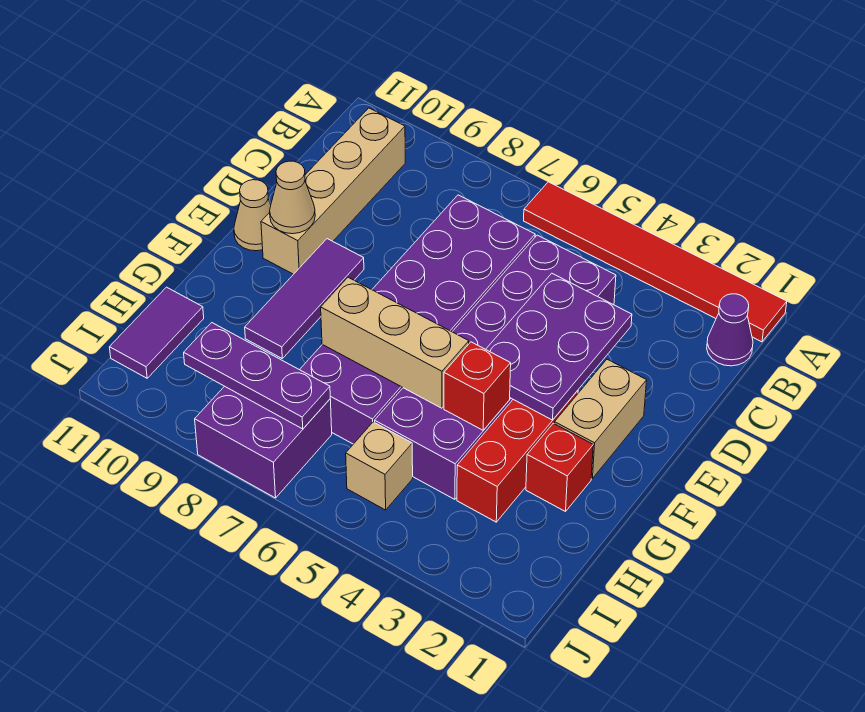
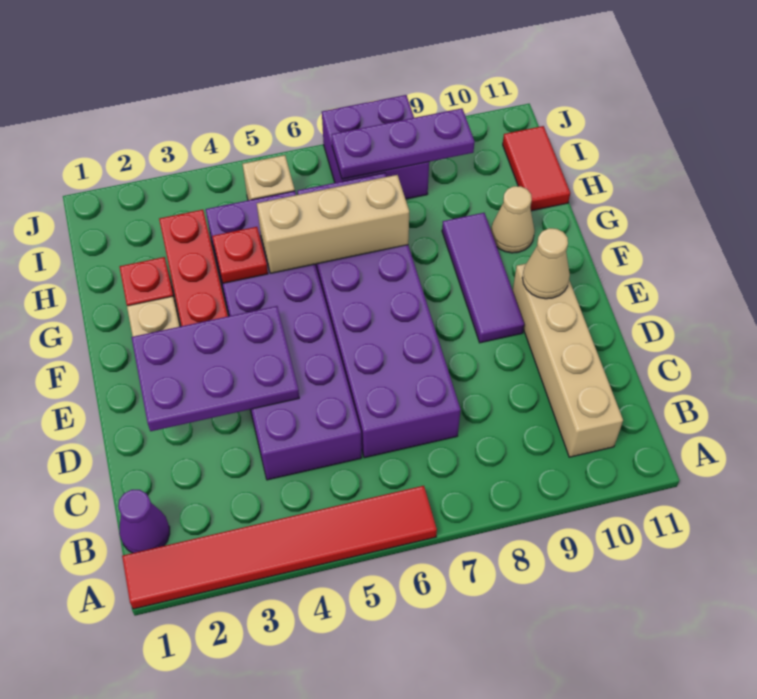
purple plate D3:F4 level 2 -> purple plate D2:E4 level 2
tan cone E11 level 1 -> tan cone G10 level 1
red brick G4 level 2 -> red plate G4 level 2
purple tile H11:I11 level 1 -> red tile H11:I11 level 1

